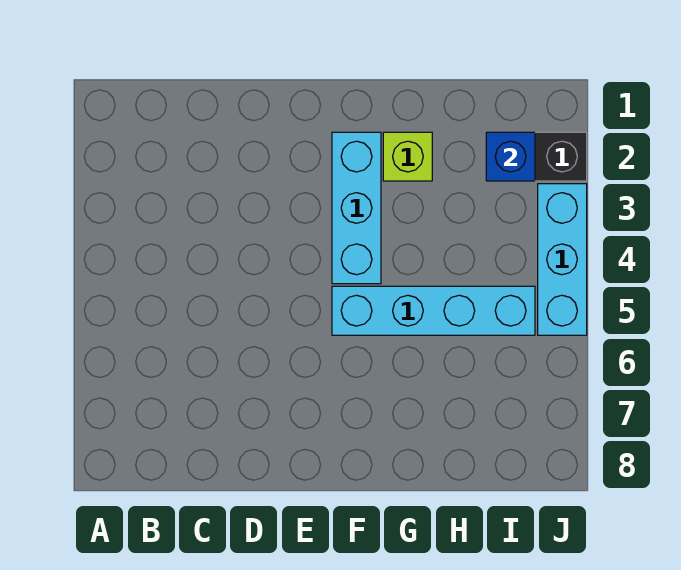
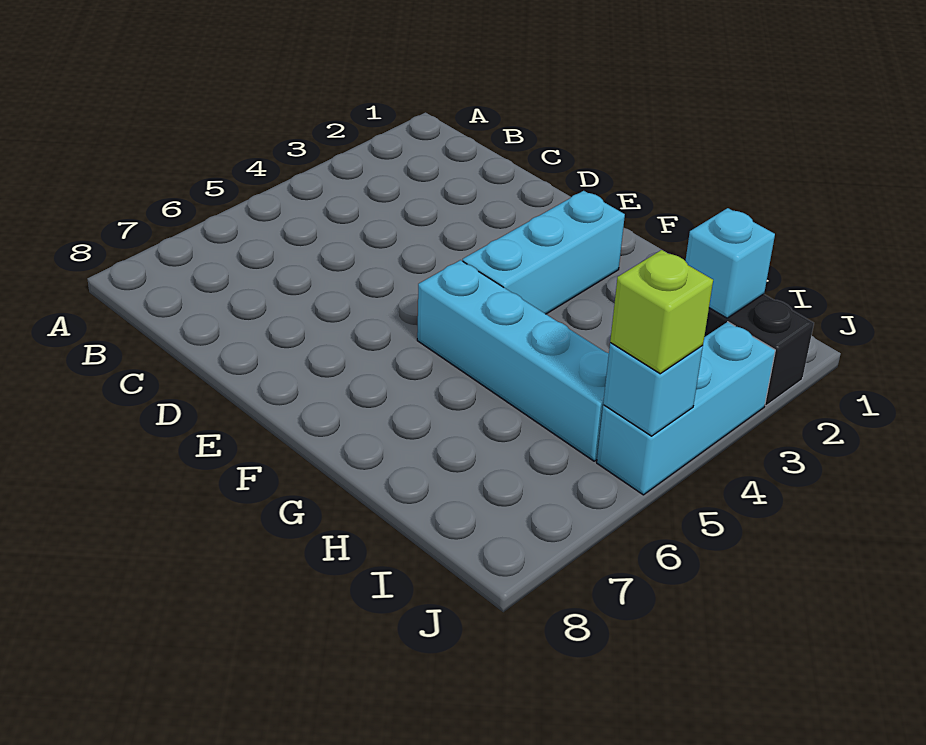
lime brick G2 level 1 -> lime brick J5 level 3
blue brick I2 level 2 -> cyan brick I2 level 2
none -> cyan brick J5 level 2

